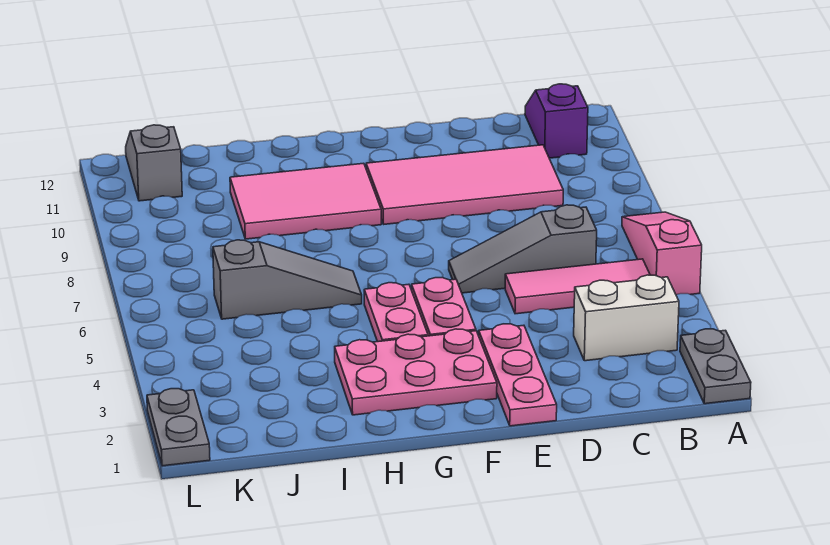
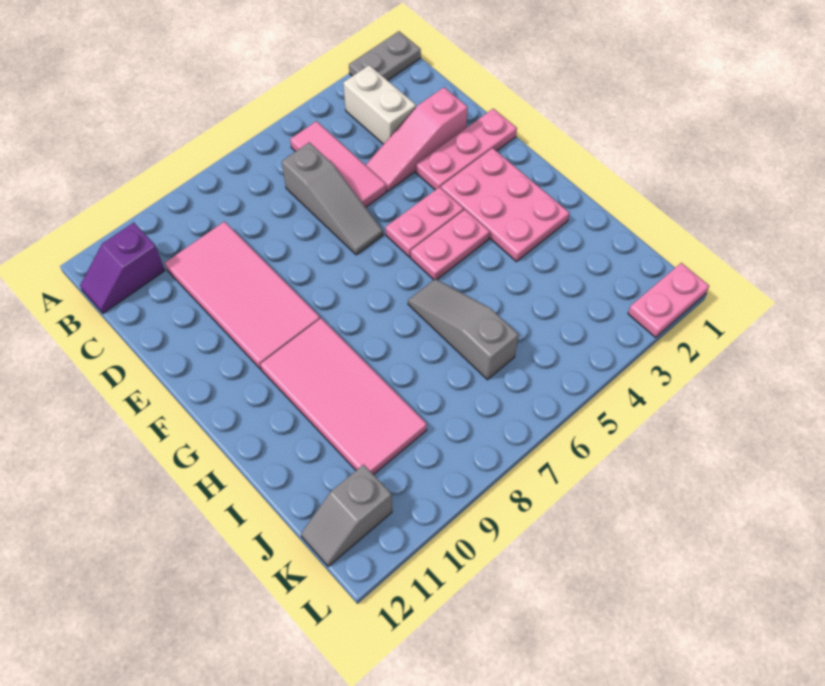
pink slope A5:A7 level 1 top 5 -> pink slope D2:D4 level 1 top 2
pink tile G9:I10 level 1 -> pink tile G9:J10 level 1
grey plate L1:L2 level 1 -> pink plate L1:L2 level 1

